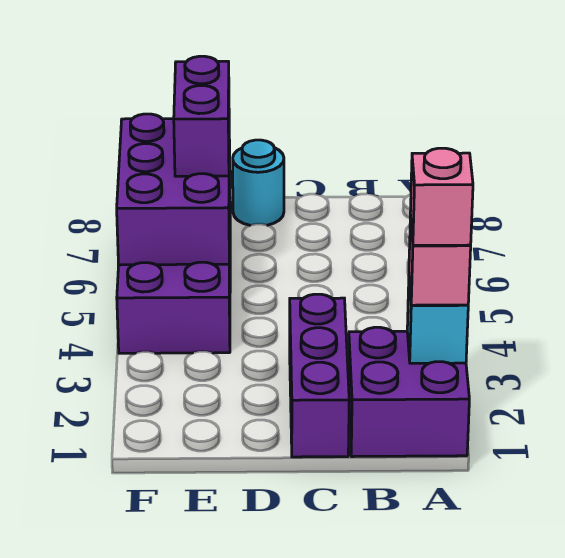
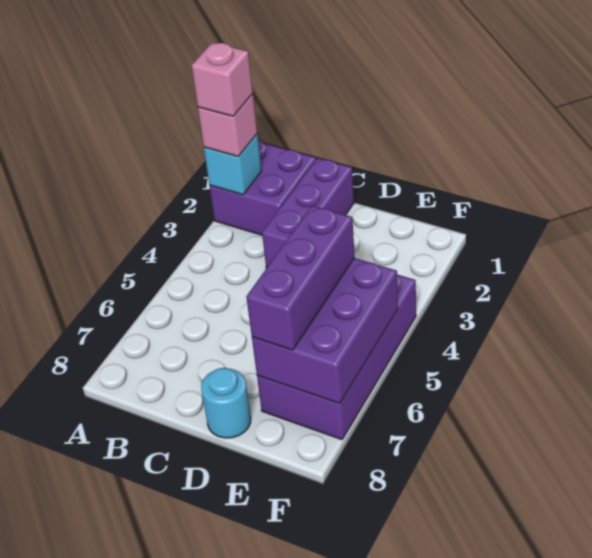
purple brick E6:E7 level 3 -> purple brick E5:E7 level 3

